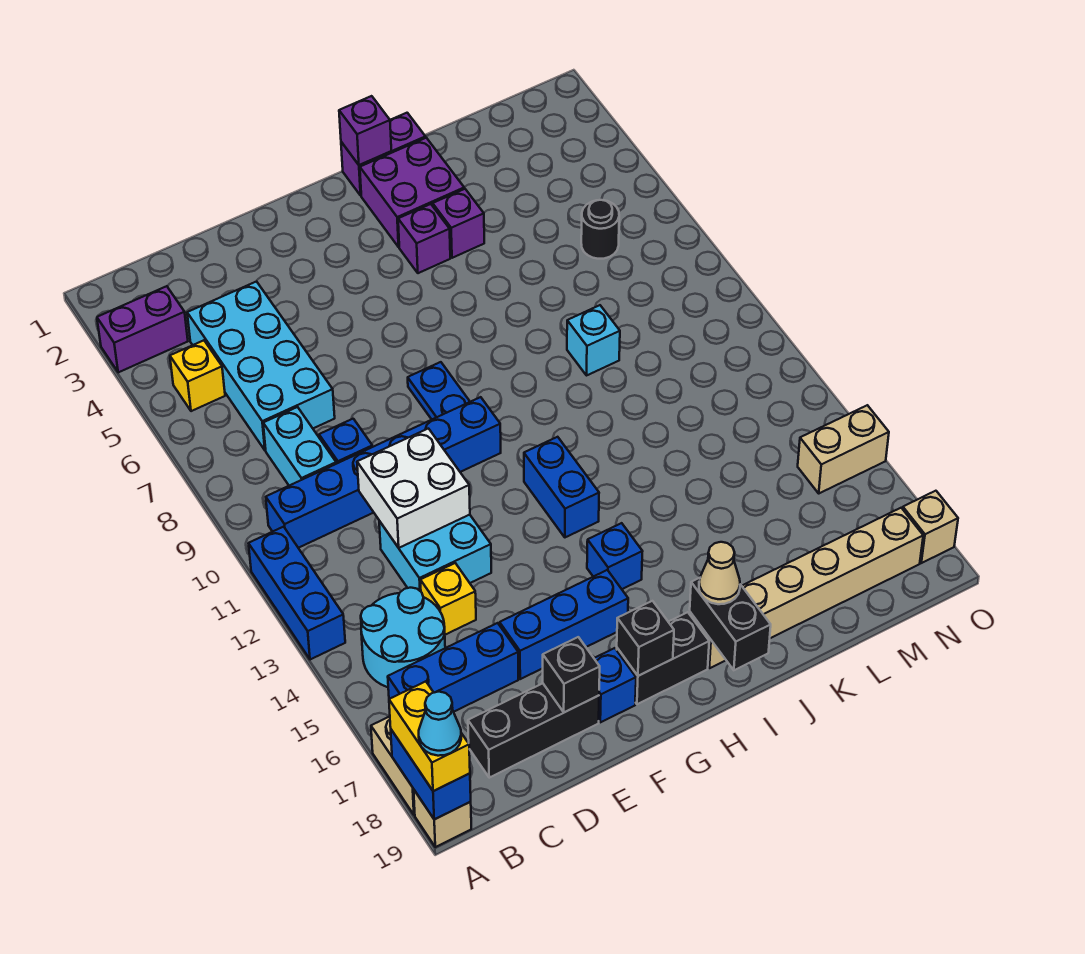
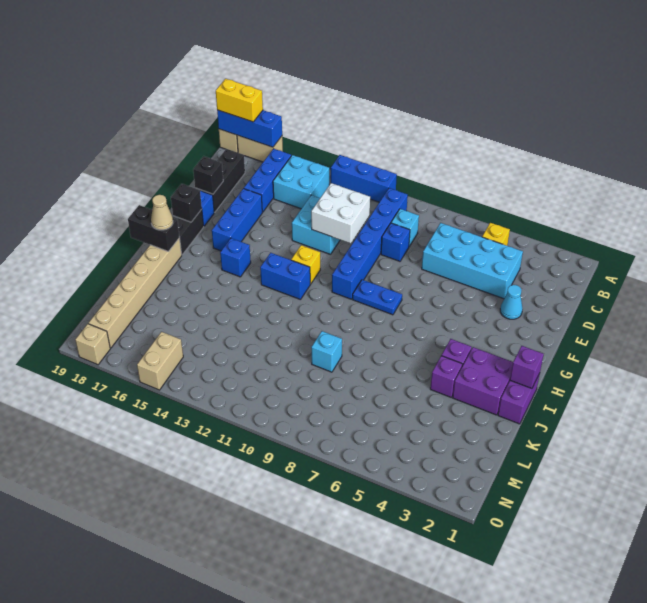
purple brick A3:B3 level 1 -> none
blue brick A18:A19 level 2 -> blue brick A17:A19 level 2
cyan cone A19 level 4 -> cyan cone E3 level 1
cyan round brick B14:C15 level 1 -> cyan brick B14:C15 level 1
cyan brick C8:C9 level 1 -> cyan brick C9 level 1
yellow brick D14 level 1 -> yellow brick G12 level 1
black round brick M6 level 1 -> none

